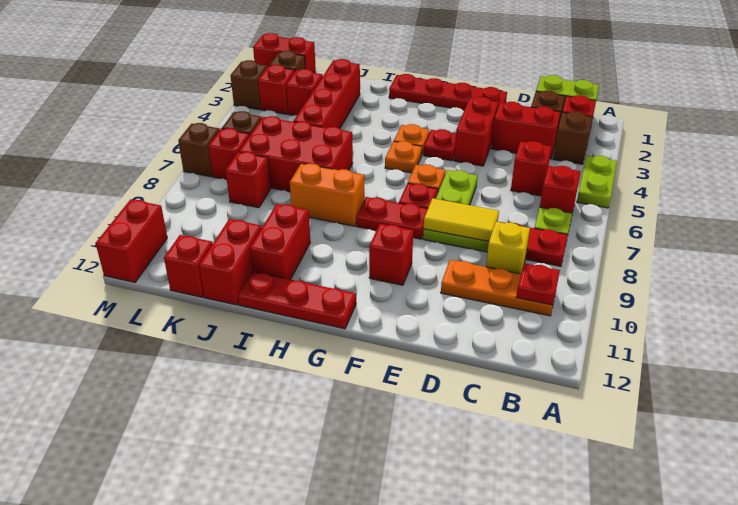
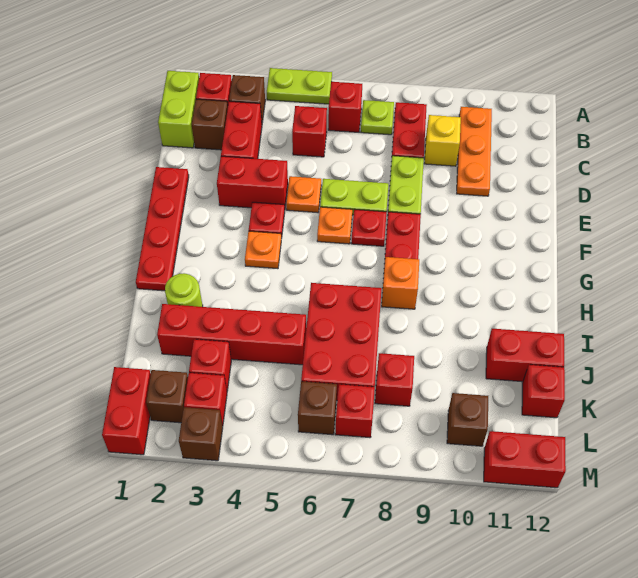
red plate B10 level 2 -> none
yellow tile D8:E8 level 2 -> none
red brick F10 level 1 -> none
orange plate G5 level 1 -> orange plate E5 level 1
red plate G12:I12 level 1 -> none
orange brick H8:I8 level 1 -> orange brick H8 level 1
none -> lime round brick I2 level 1
red brick I10:I11 level 1 -> none
brown brick M7 level 1 -> brown brick L10 level 1

